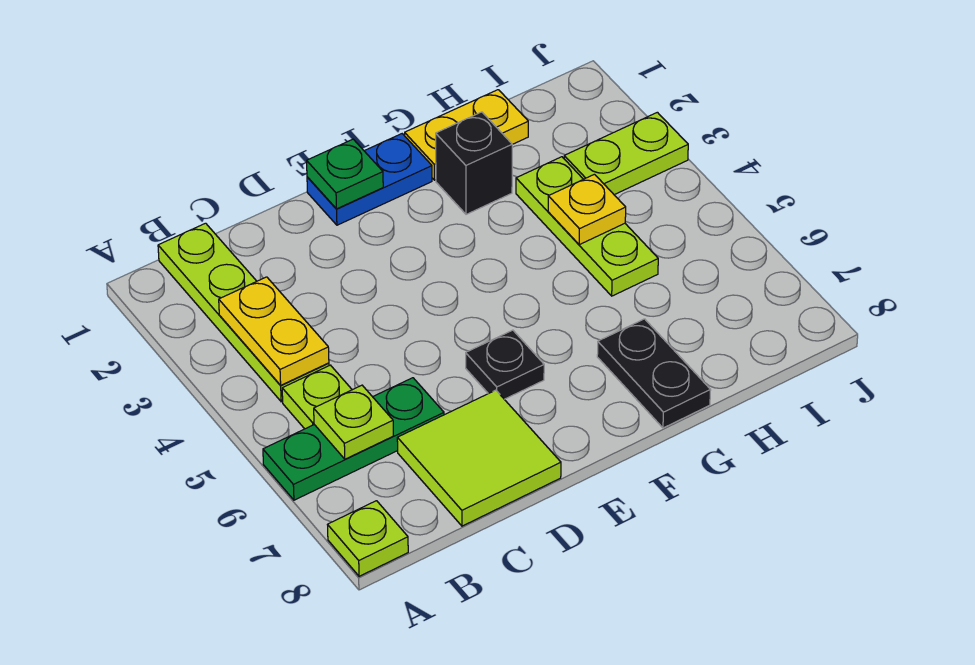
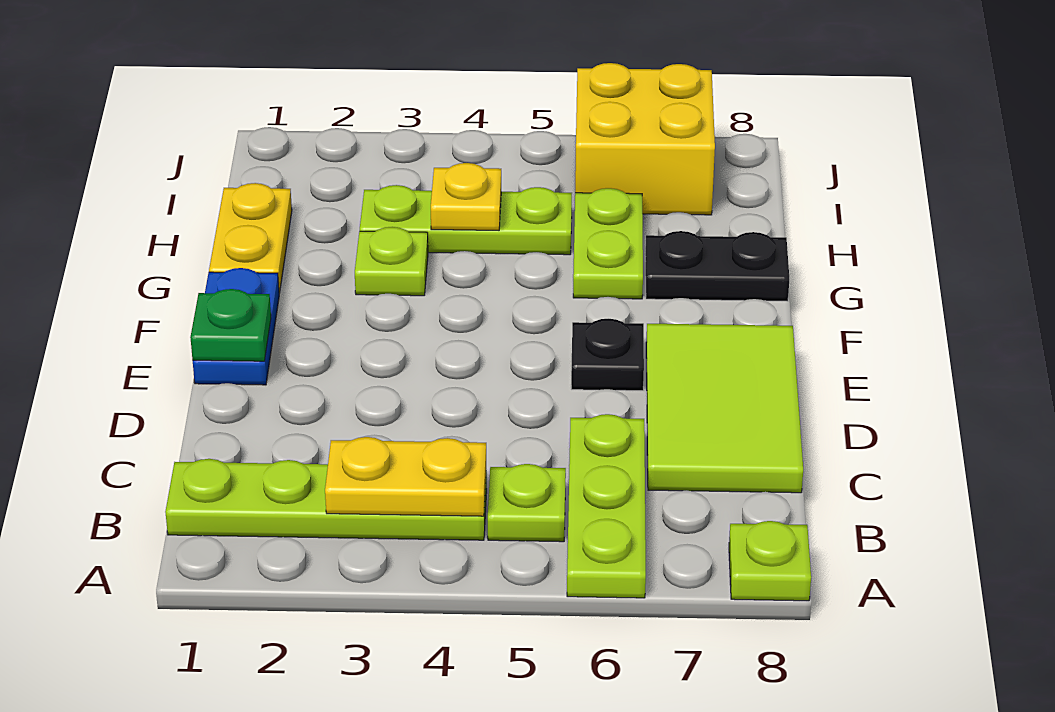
green plate A6:C6 level 1 -> lime plate A6:C6 level 1
lime plate B6 level 2 -> lime plate G3 level 1
lime tile C7:D8 level 1 -> lime tile C7:E8 level 1
black brick G2 level 1 -> none
lime plate I3:J3 level 1 -> lime plate G6:H6 level 1
none -> yellow brick I6:J7 level 1

